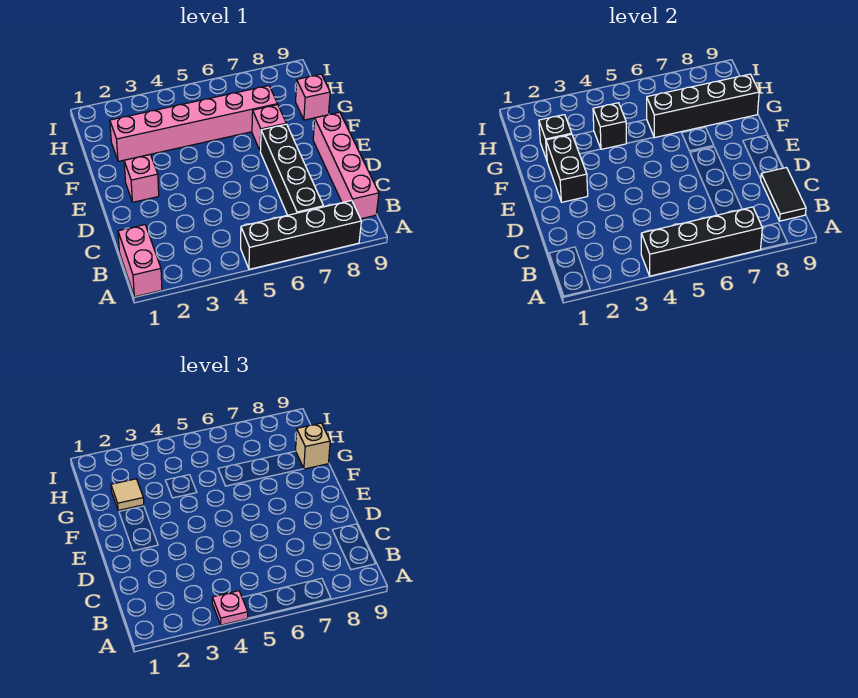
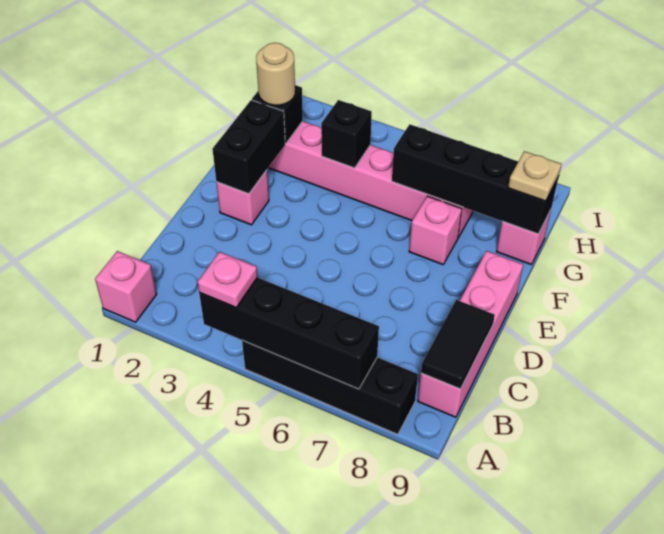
pink brick A1:B1 level 1 -> pink brick A1 level 1
black brick B7:E7 level 1 -> none
tan tile G2 level 3 -> tan round brick G2 level 3
tan brick G9 level 3 -> tan plate G9 level 3

